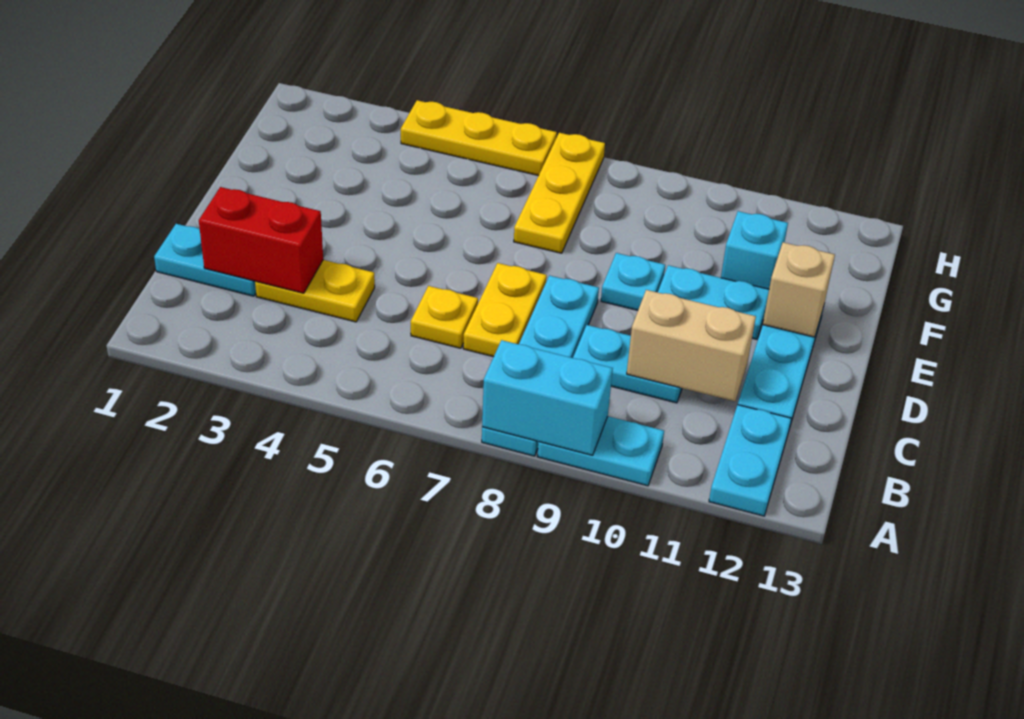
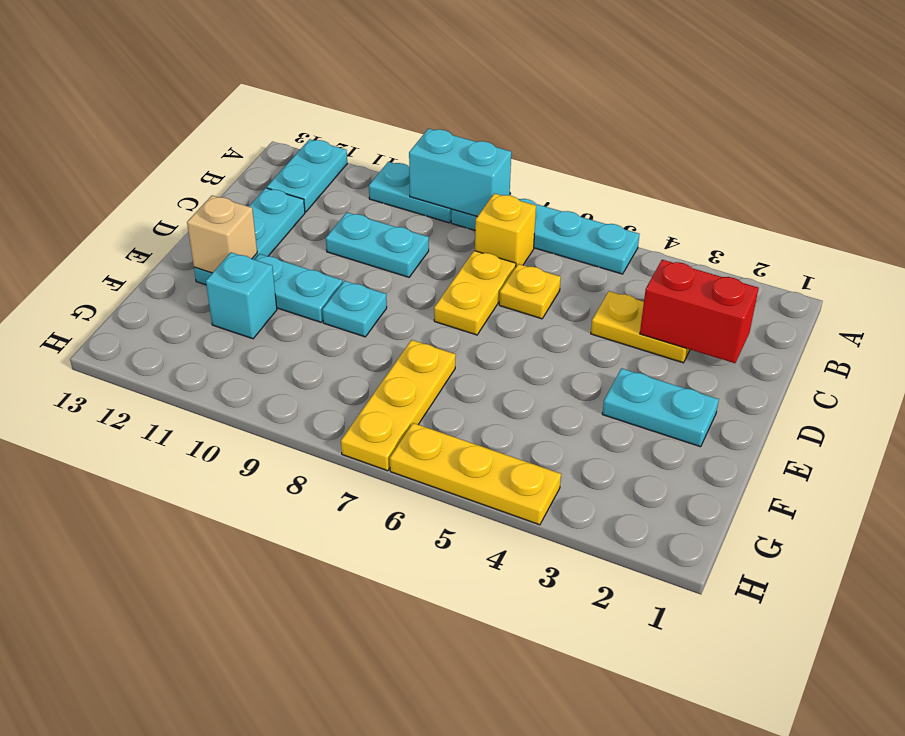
cyan plate A8:D8 level 1 -> cyan plate A5:A8 level 1
none -> yellow brick B7 level 1
cyan plate C1:C2 level 1 -> cyan plate E2:E3 level 1
tan brick C10:C11 level 2 -> none

